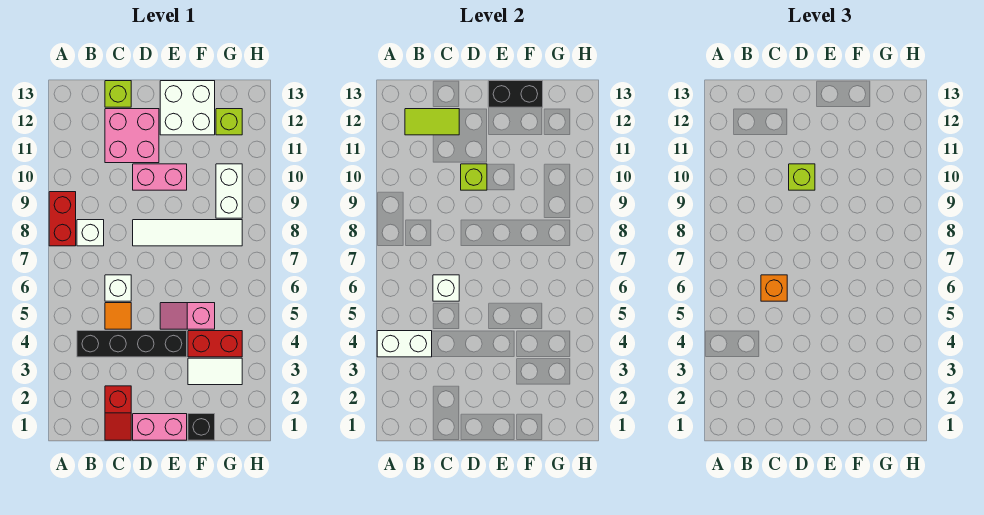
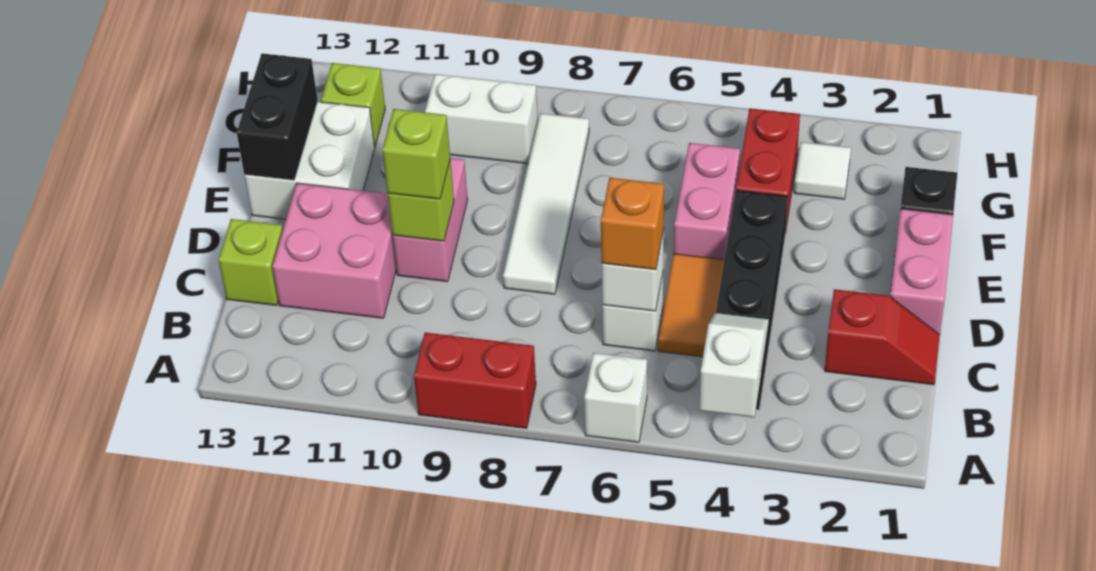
white brick A4:B4 level 2 -> white slope A4:B4 level 2 top A
white brick B8 level 1 -> white brick A6 level 1
lime tile B12:C12 level 2 -> none
orange tile C5 level 1 -> orange tile C5:D5 level 1
pink slope E5:F5 level 1 top F -> pink brick E5:F5 level 1
white tile F3:G3 level 1 -> white tile G3 level 1

